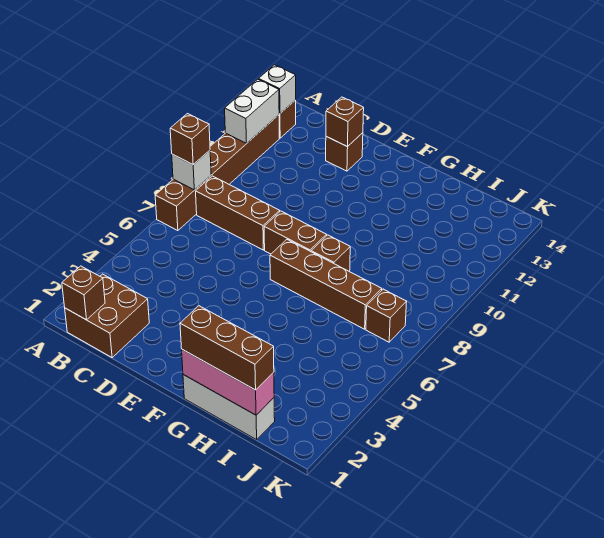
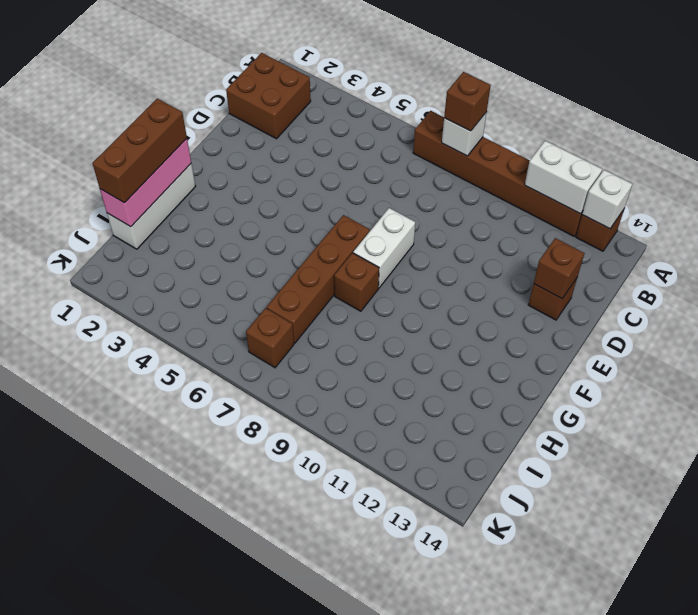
brown brick B1 level 2 -> none
brown brick B8:D8 level 1 -> none
brown brick E8:F8 level 1 -> white brick E8:F8 level 1

